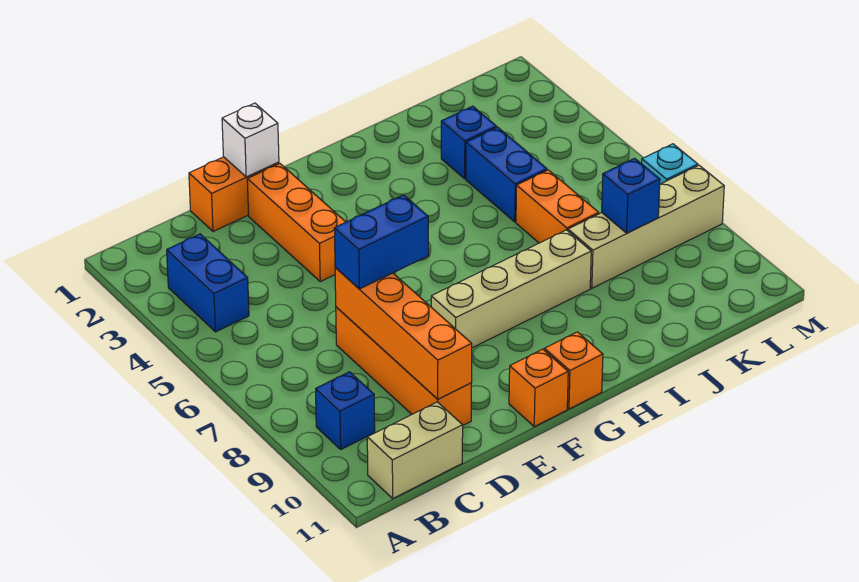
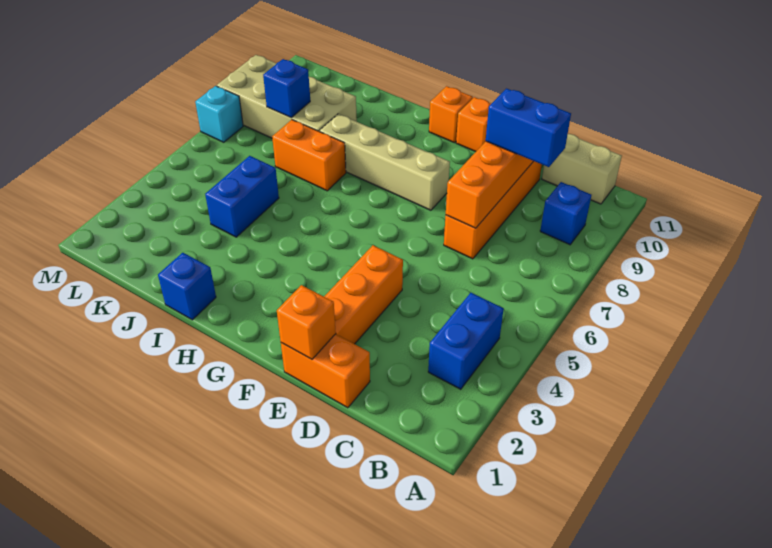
blue brick D7:E7 level 3 -> blue brick C9:D9 level 3
white brick E1 level 2 -> orange brick E1 level 2
blue brick J3 level 1 -> blue brick I1 level 1
orange brick J6:J7 level 1 -> orange brick I7:J7 level 1
tan brick J8:M8 level 1 -> tan brick J8:M9 level 1

